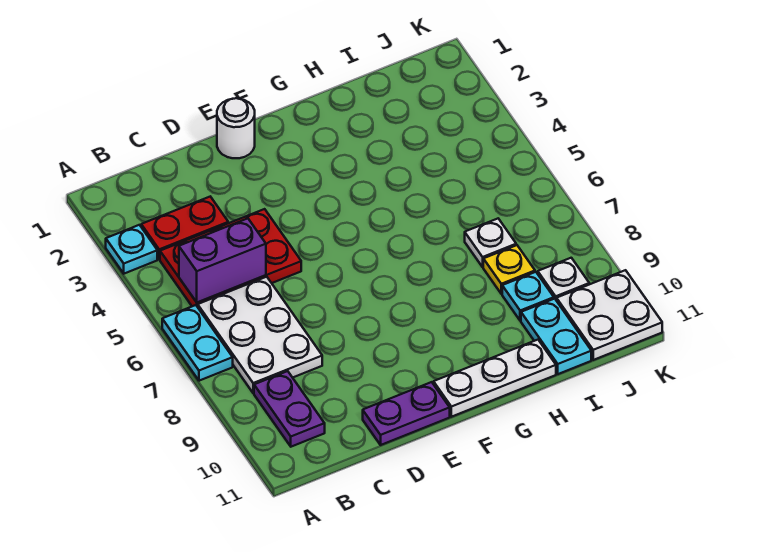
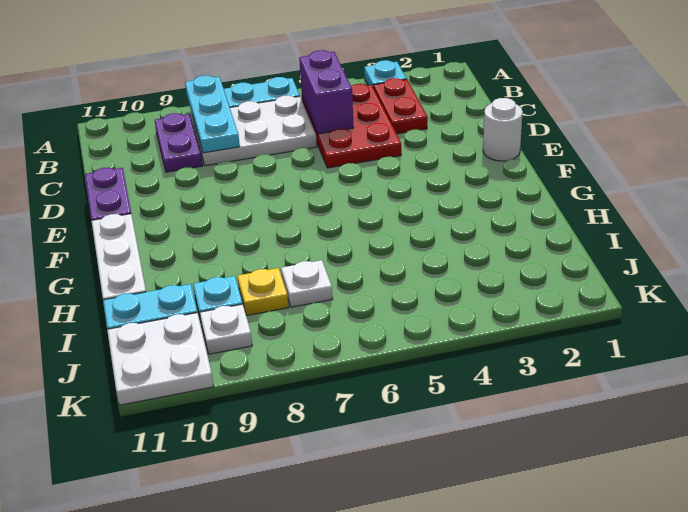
none -> cyan plate A8:C8 level 2
purple plate B9:B10 level 1 -> purple plate B9:C9 level 1

